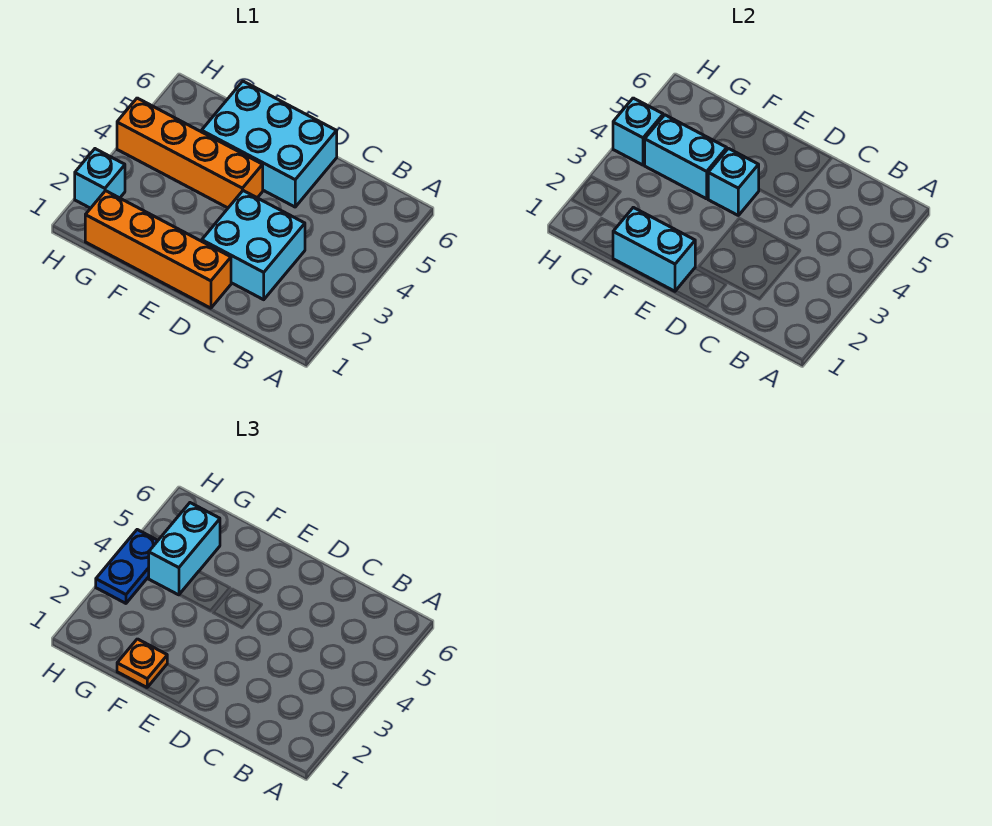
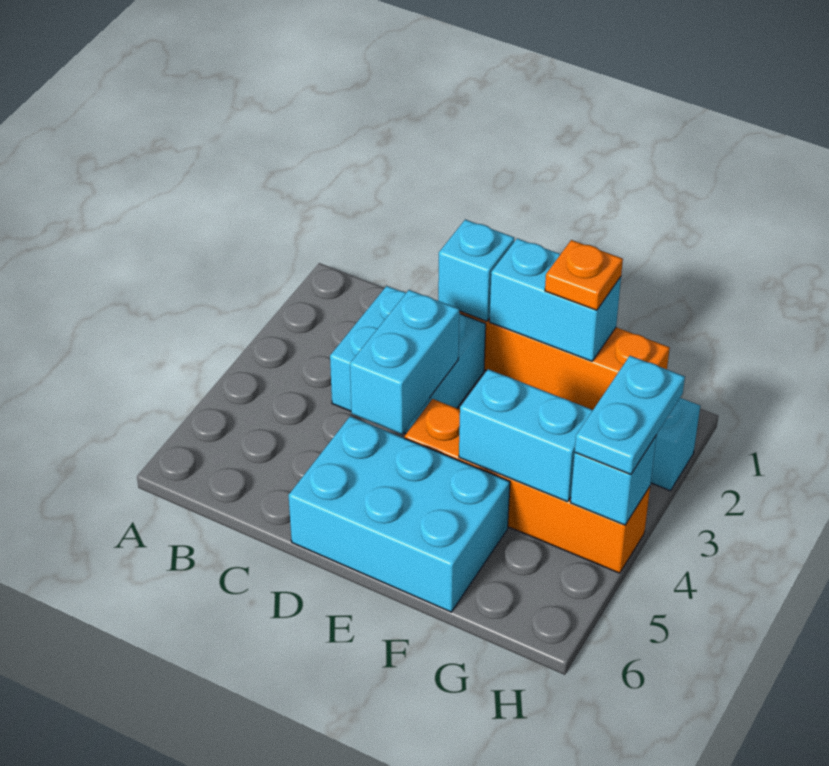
cyan brick E4 level 2 -> cyan brick D1 level 2
cyan brick G4:G5 level 3 -> cyan brick D3:D4 level 2
blue plate H3:H4 level 3 -> cyan plate H3:H4 level 3

